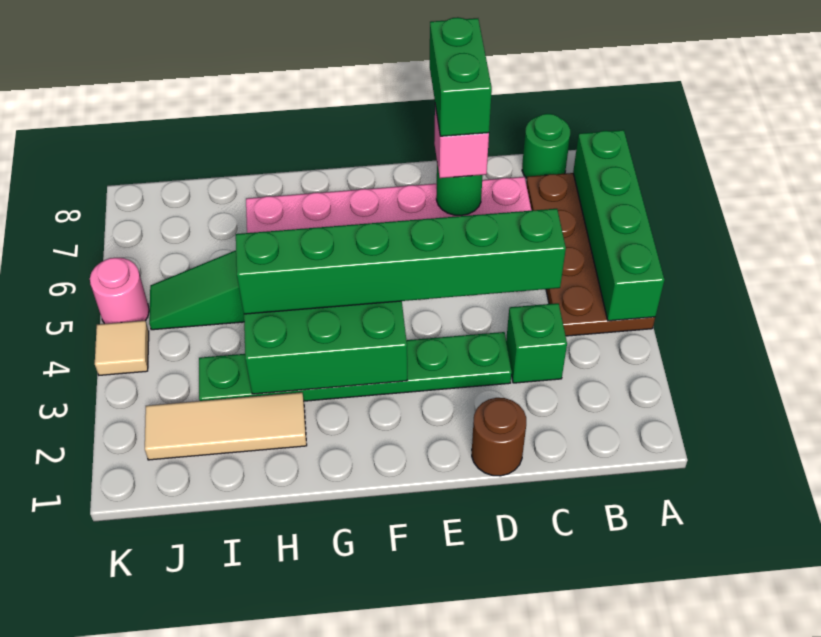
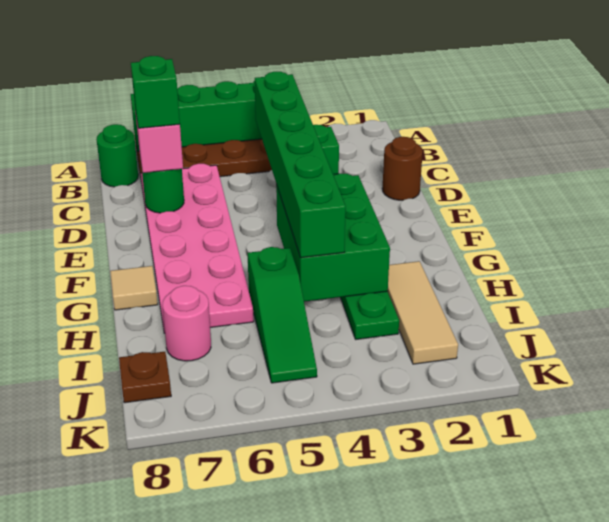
green brick D7:D8 level 4 -> green brick D7 level 4
none -> brown plate J8 level 1
tan tile K4 level 1 -> tan tile G8 level 1
pink round brick K5 level 1 -> pink round brick I7 level 1

